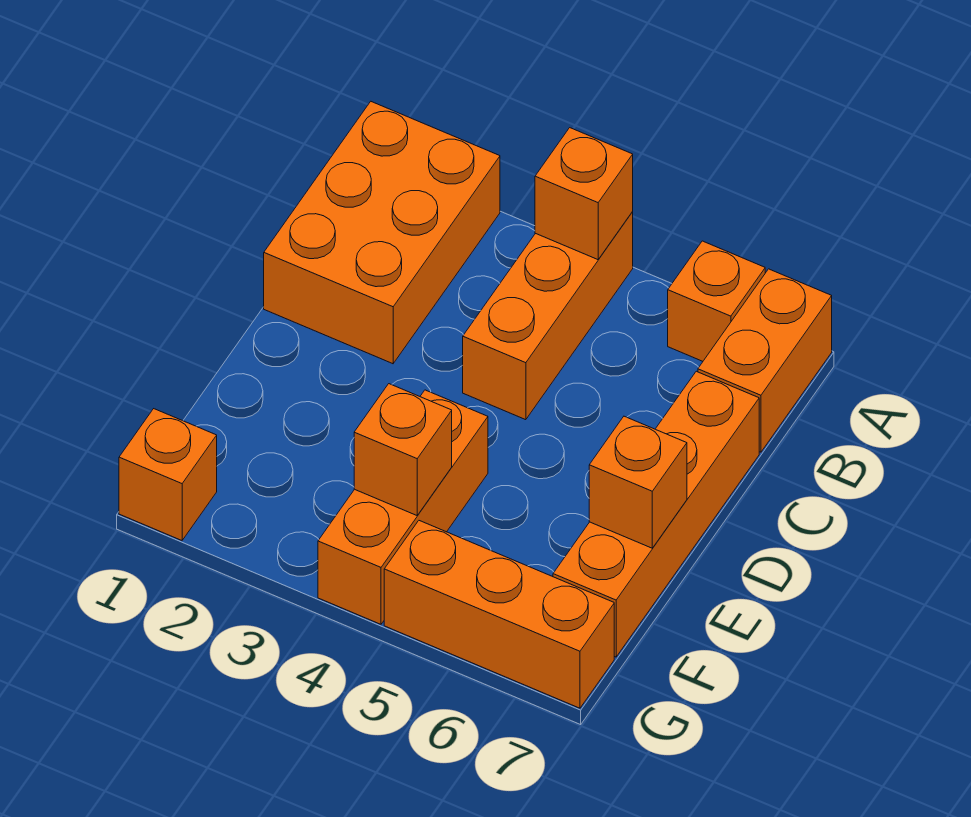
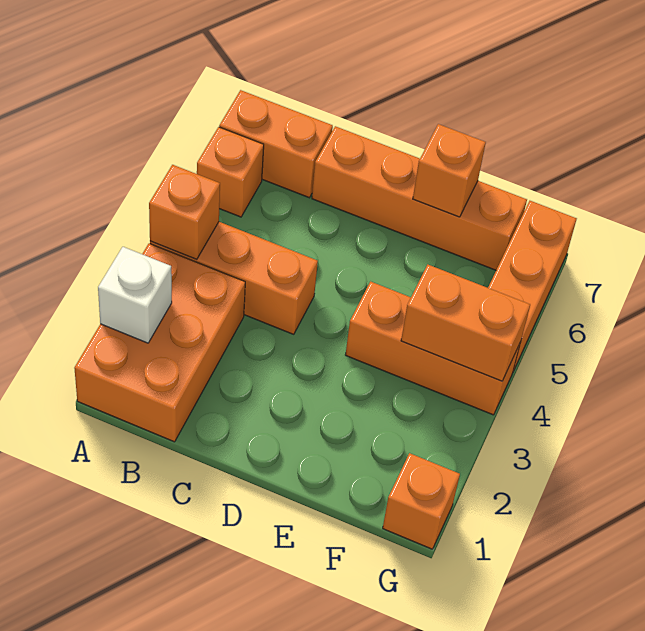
orange brick A1:C2 level 1 -> orange brick A1:B3 level 1
none -> white brick A2 level 2
orange brick F4 level 2 -> orange brick F4:G4 level 2

